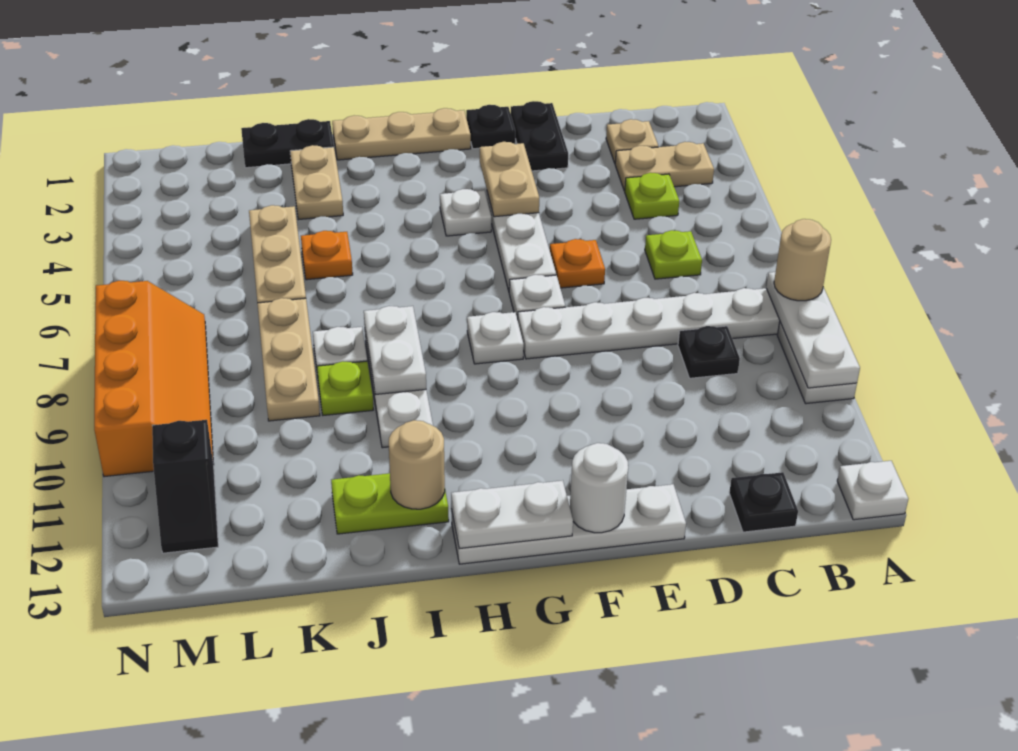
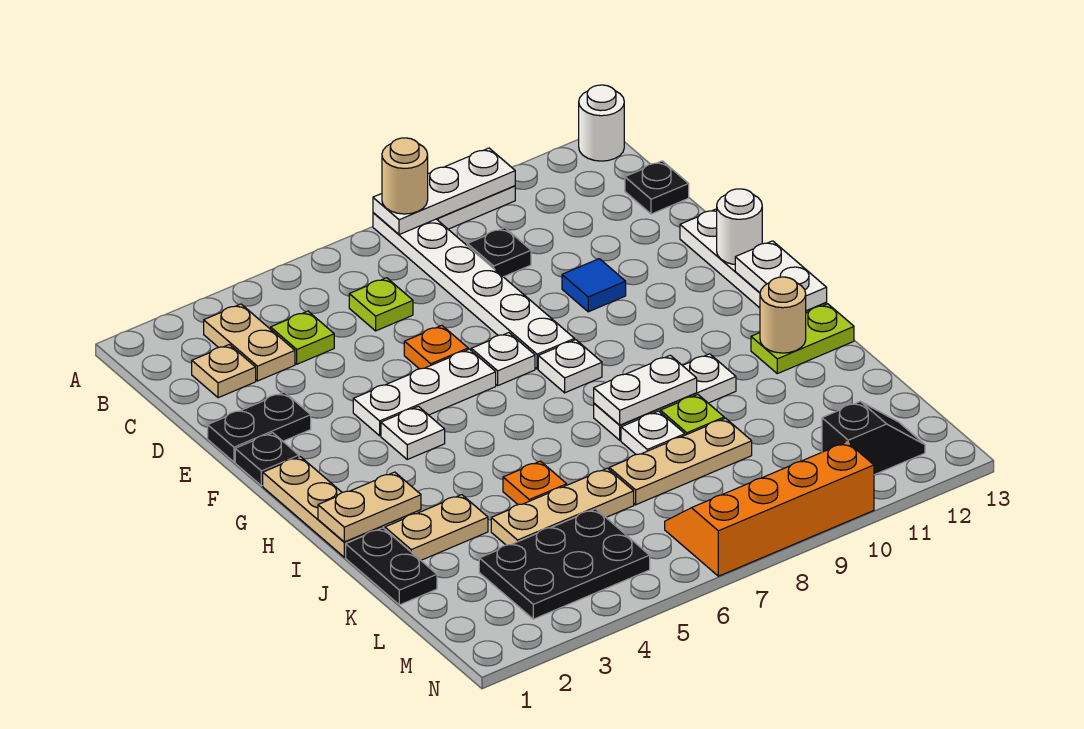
white plate A13 level 1 -> white round brick A13 level 1
none -> blue tile E10 level 1
tan plate F3:F4 level 2 -> tan plate I1:I2 level 2
lime plate I12:J12 level 1 -> lime plate I12:I13 level 1
none -> black plate L3:M5 level 1

